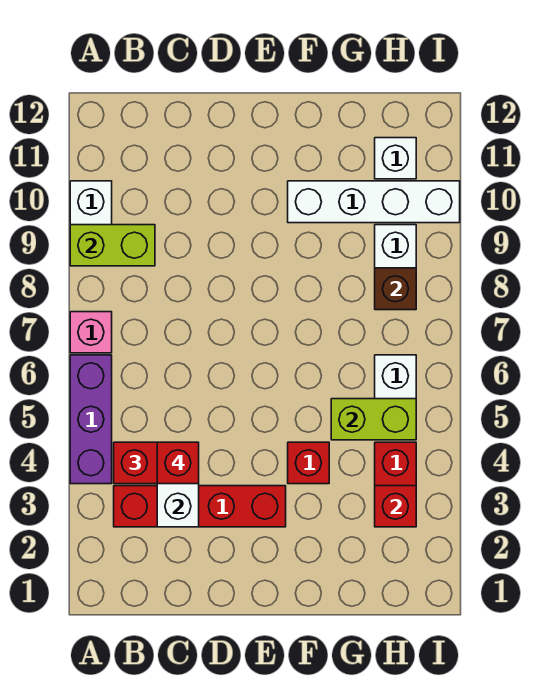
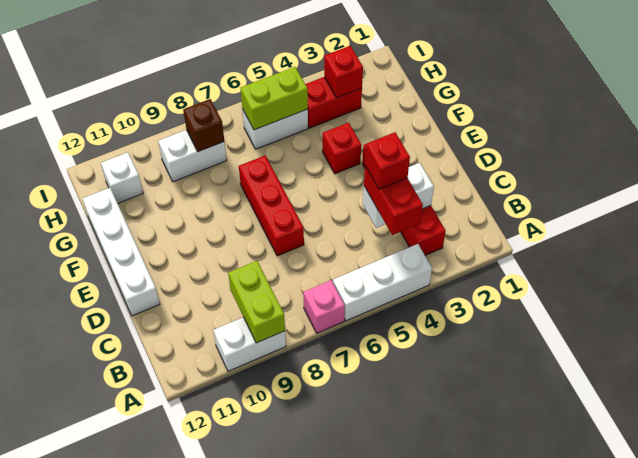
purple brick A4:A6 level 1 -> white brick A4:A6 level 1
none -> red brick D7:F7 level 1
white brick F10:I10 level 1 -> white brick D12:G12 level 1
lime brick G5:H5 level 2 -> lime brick H5:H6 level 2

